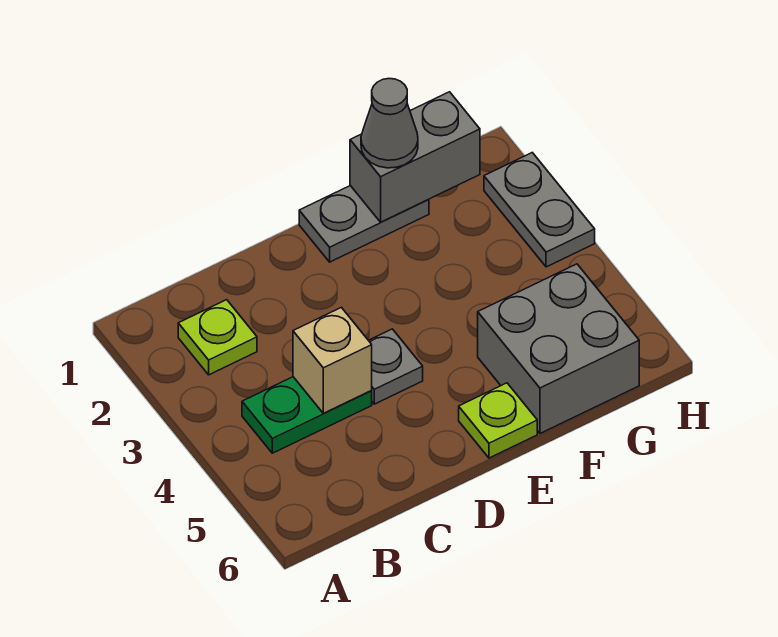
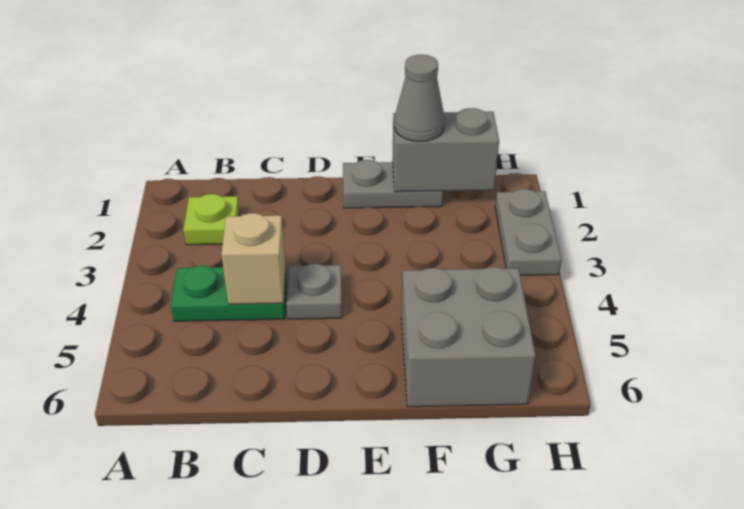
lime plate E6 level 1 -> none

